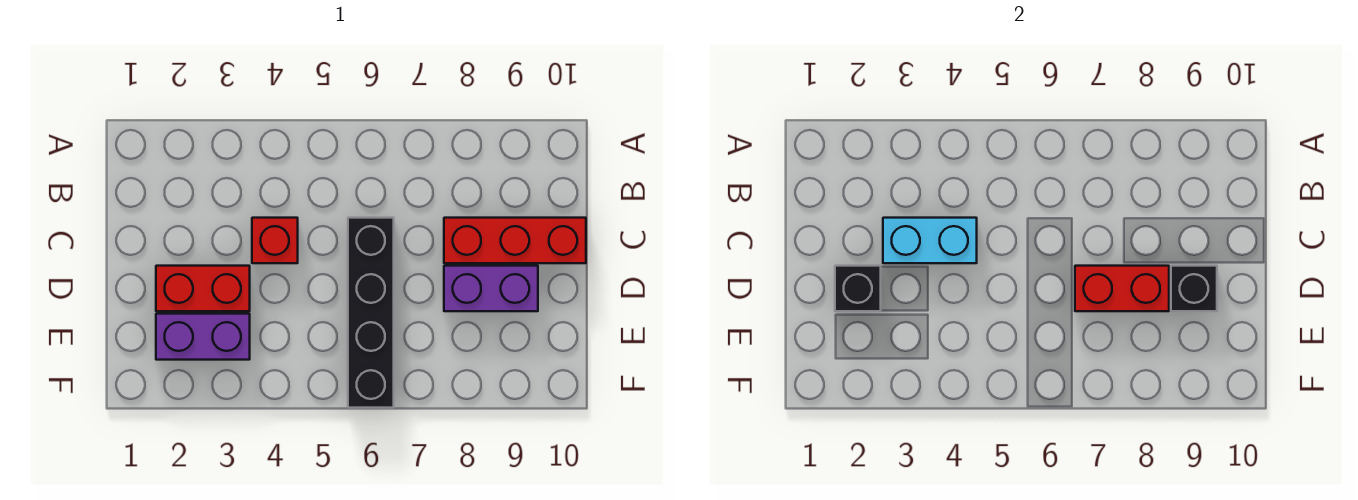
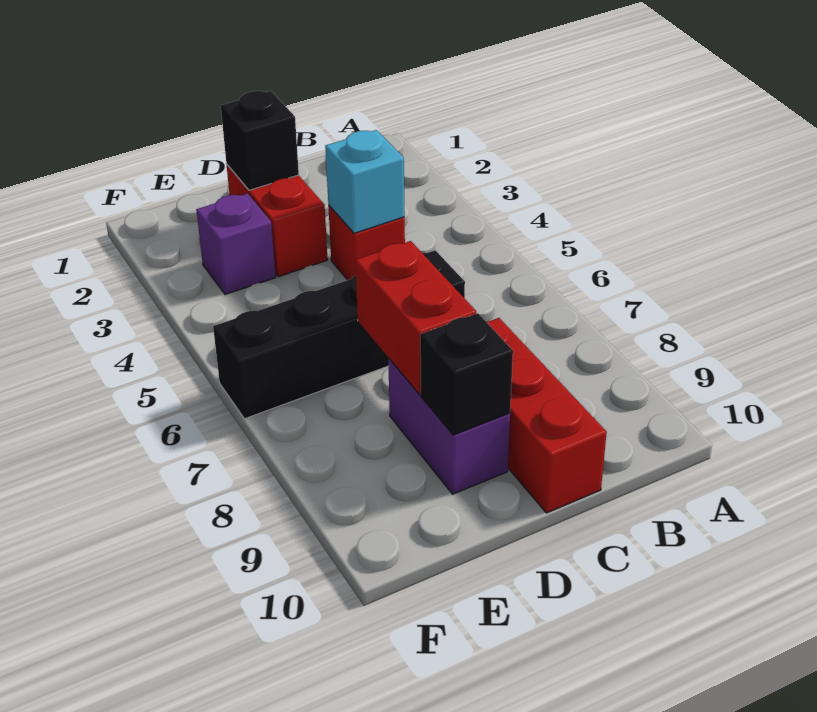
cyan brick C3:C4 level 2 -> cyan brick C4 level 2
purple brick E2:E3 level 1 -> purple brick E3 level 1

